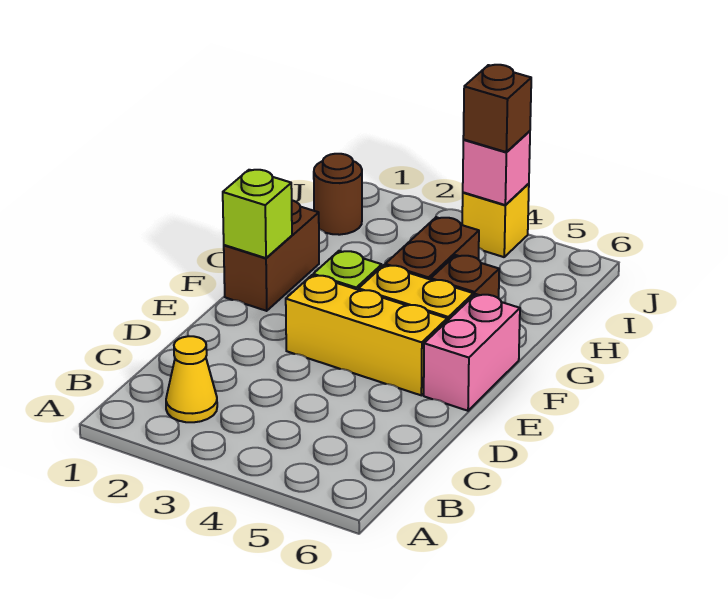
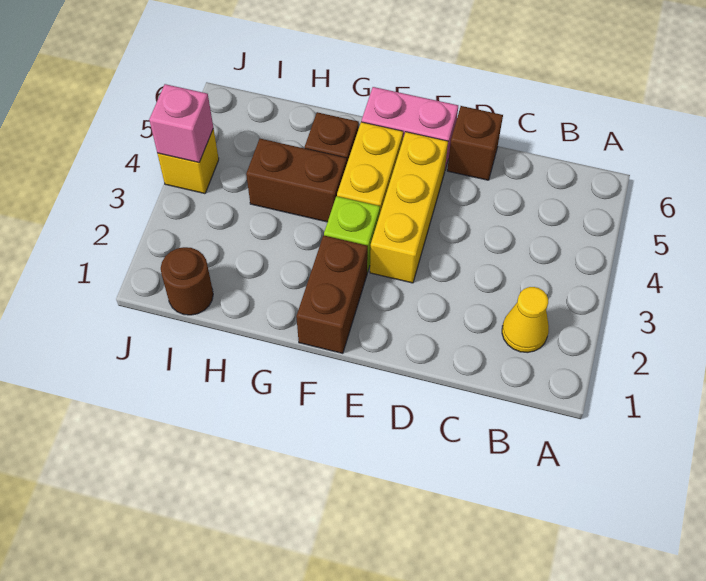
brown brick F1:G1 level 1 -> brown brick F1:F2 level 1
lime brick F1 level 2 -> none
brown brick J4 level 3 -> brown brick D6 level 1

